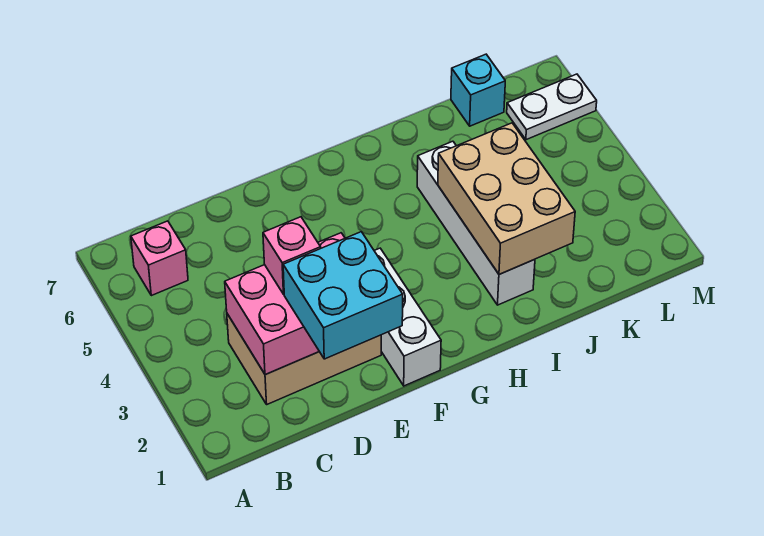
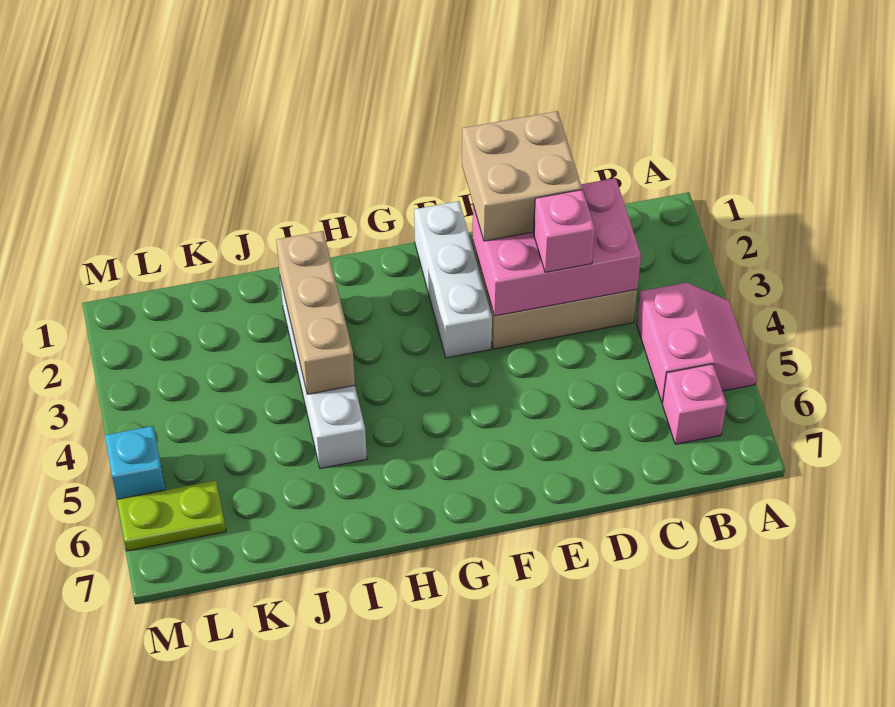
none -> pink slope A4:B5 level 1 top B
cyan brick D1:E2 level 3 -> tan brick D1:E2 level 3
tan brick I2:J4 level 2 -> tan brick I2:I4 level 2
cyan brick K7 level 1 -> cyan brick M5 level 1
white plate L6:M6 level 1 -> lime plate L6:M6 level 1

